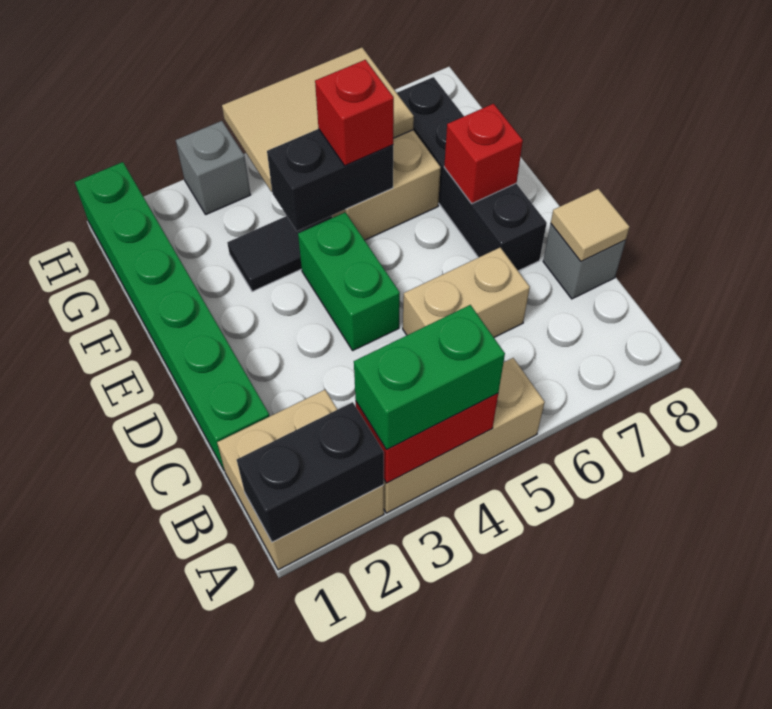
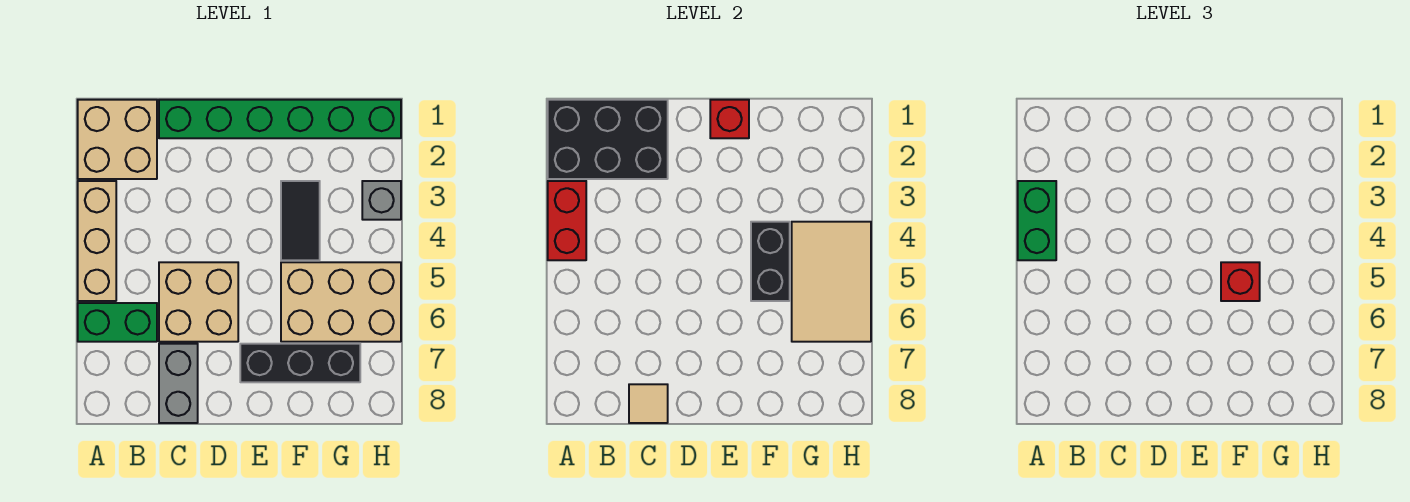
black brick A1:A2 level 2 -> black brick A1:C2 level 2
tan brick C5:C6 level 1 -> tan brick C5:D6 level 1
grey brick C8 level 1 -> grey brick C7:C8 level 1
green brick D4:E4 level 1 -> green brick A6:B6 level 1
black brick D7:G7 level 1 -> black brick E7:G7 level 1
red brick E7 level 2 -> red brick E1 level 2

